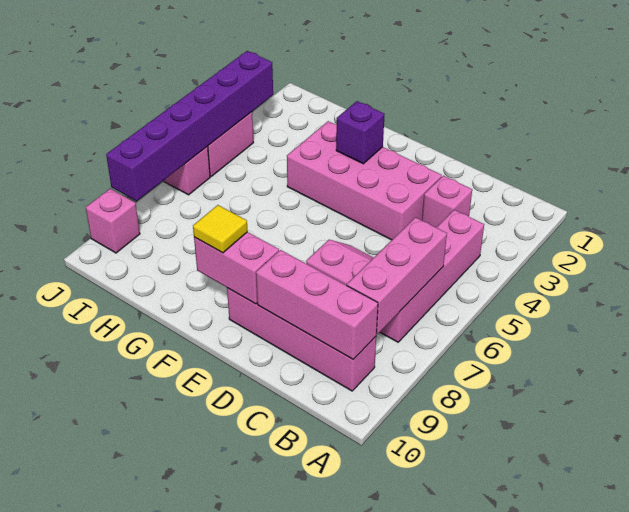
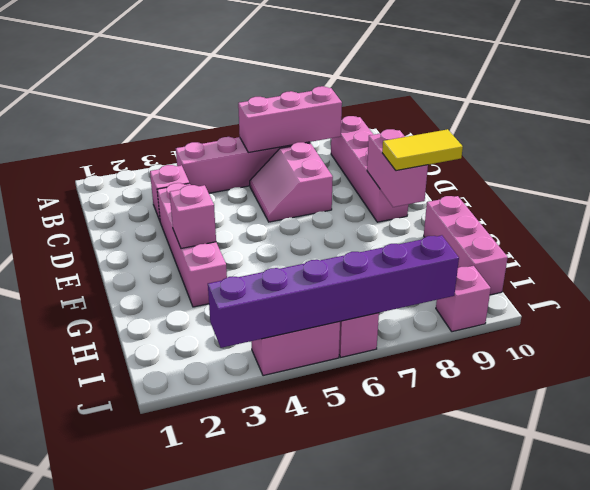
pink brick B9:D9 level 2 -> pink brick G10:I10 level 1
pink brick D3:G4 level 1 -> pink brick D3:G3 level 1
purple brick F3 level 2 -> pink brick F3 level 2
yellow tile F9 level 3 -> yellow tile F9:F10 level 3

